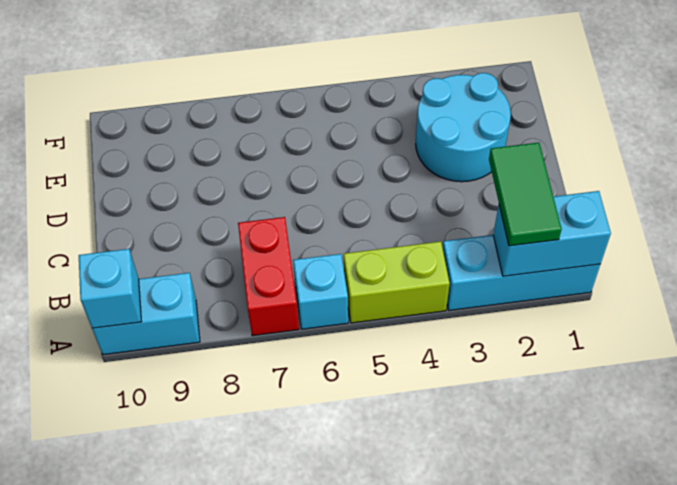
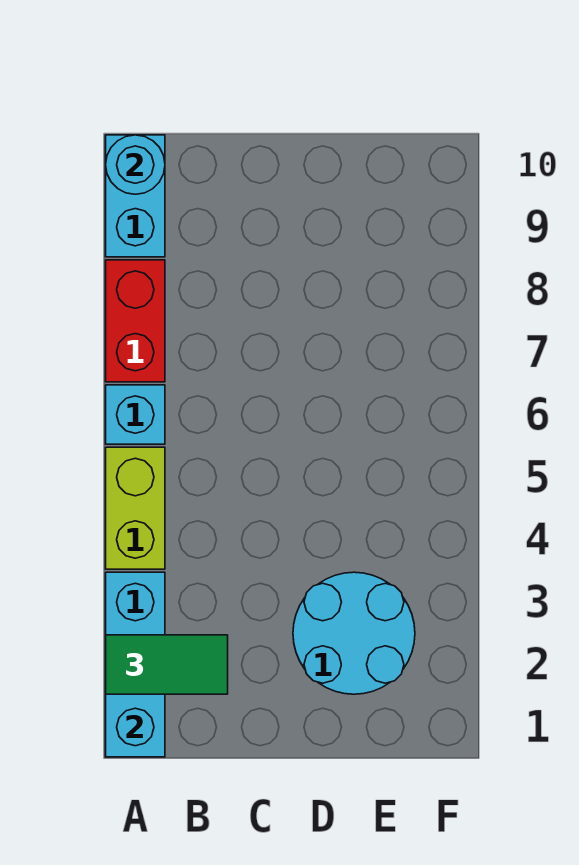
red brick A7:B7 level 1 -> red brick A7:A8 level 1
cyan brick A10 level 2 -> cyan round brick A10 level 2

